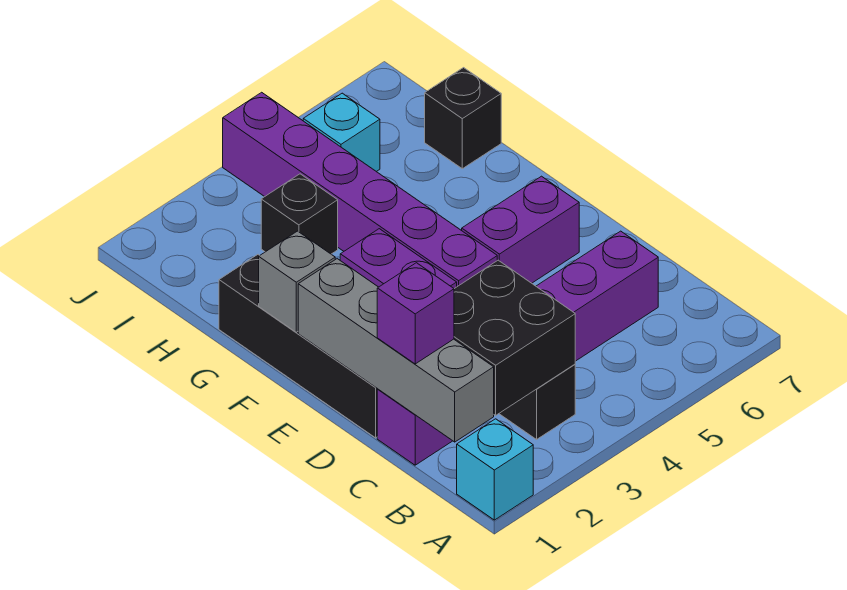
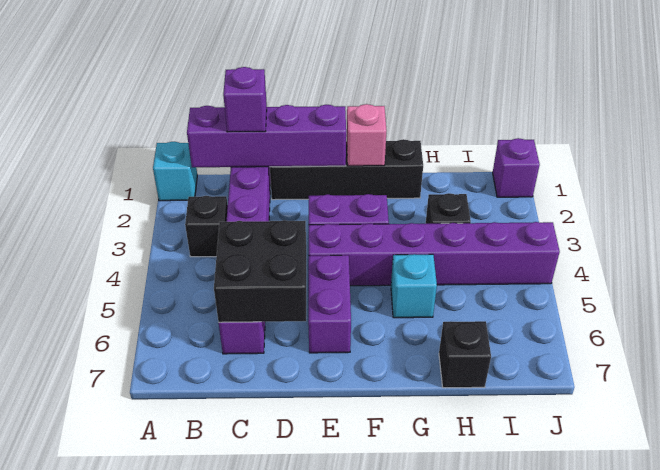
grey brick B1:E1 level 2 -> purple brick B1:E1 level 2
black brick B2:C3 level 2 -> black brick C5:D6 level 2
grey brick F1 level 2 -> pink brick F1 level 2
cyan brick I5 level 1 -> cyan brick G5 level 1
none -> purple brick J1 level 1

